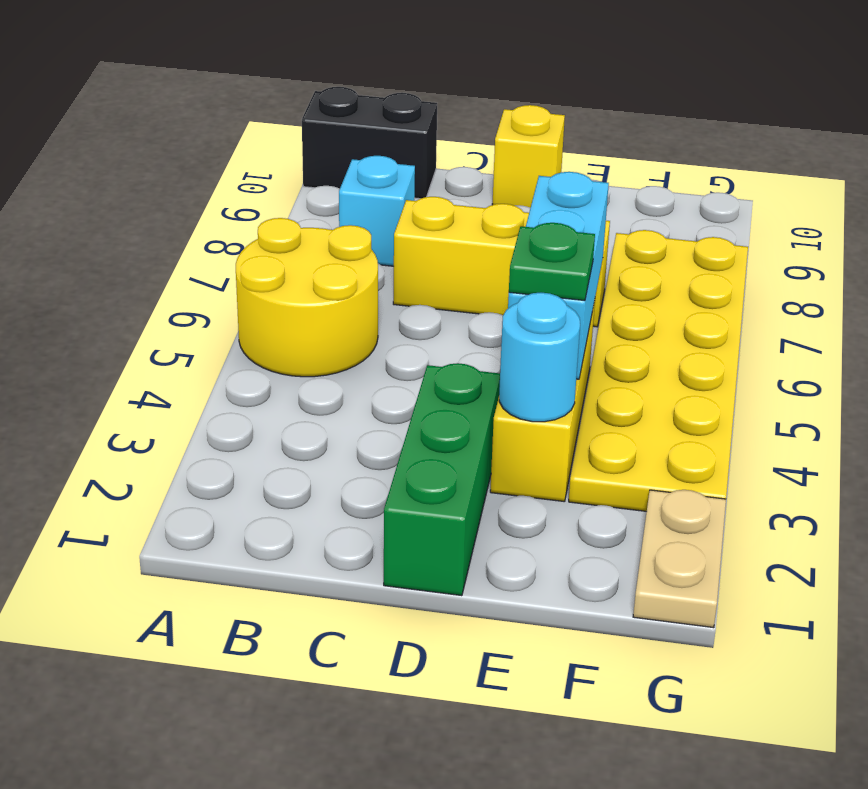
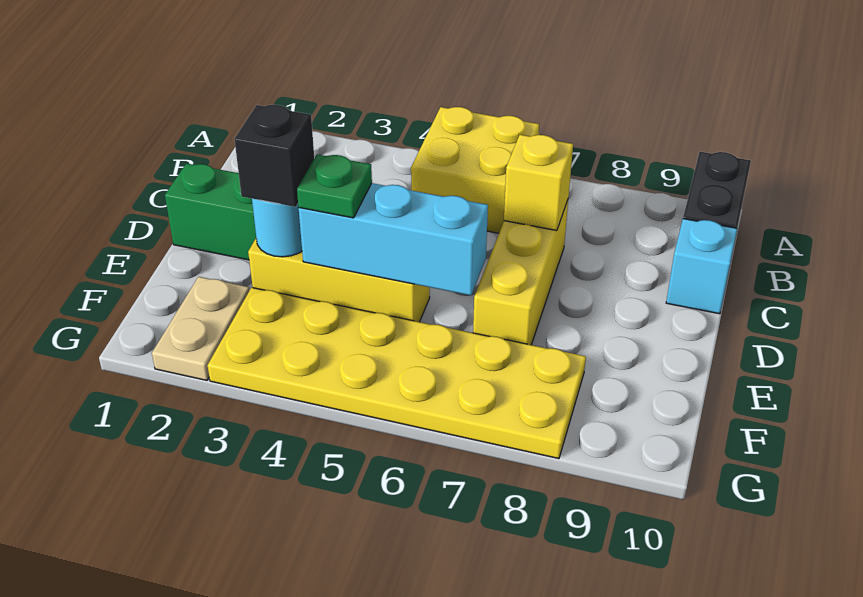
yellow round brick A5:B6 level 1 -> yellow brick A5:B6 level 1
cyan brick B8 level 1 -> cyan brick C10 level 1
yellow brick D10 level 1 -> yellow brick C7 level 2
none -> black brick E3 level 3
tan plate G1:G2 level 1 -> tan plate F2:G2 level 1

